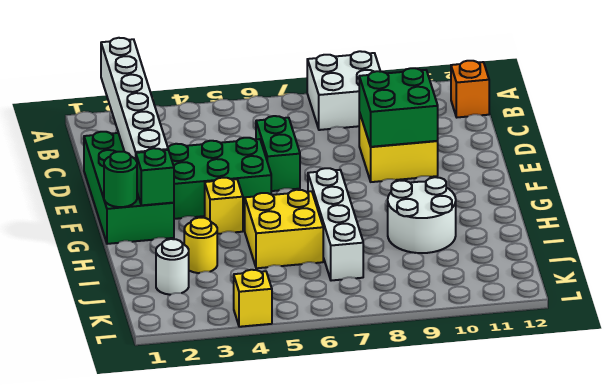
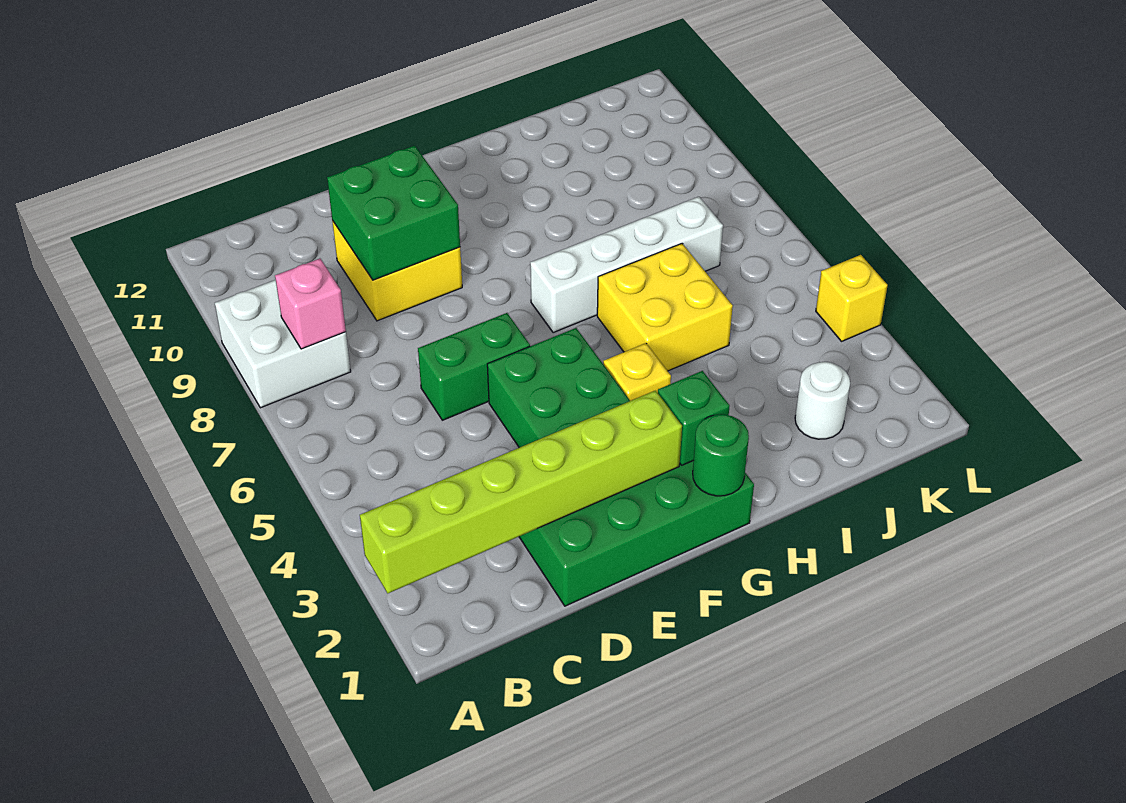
white brick A2:F2 level 2 -> lime brick A2:F2 level 2
none -> pink brick B8 level 2
orange brick B12 level 1 -> none
white round brick H9:I10 level 1 -> none
yellow round brick I3 level 1 -> none

